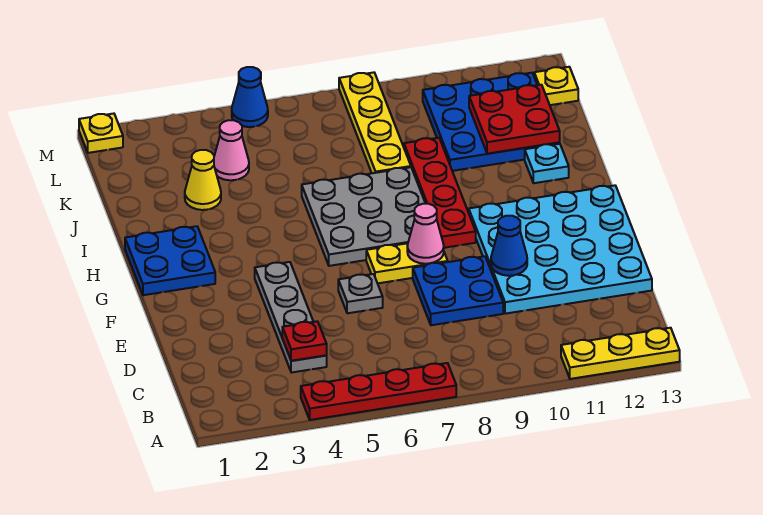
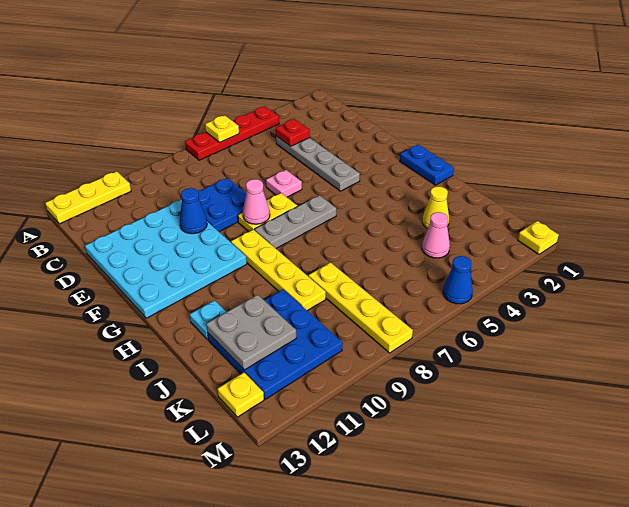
none -> yellow plate A6 level 2
grey plate E6 level 1 -> pink plate E6 level 1
blue plate G1:H2 level 1 -> blue plate G1:H1 level 1
grey plate G6:I8 level 1 -> grey plate G6:G8 level 1
red plate G9:J9 level 1 -> yellow plate G9:J9 level 1
red plate J11:K12 level 2 -> grey plate J11:K12 level 2

